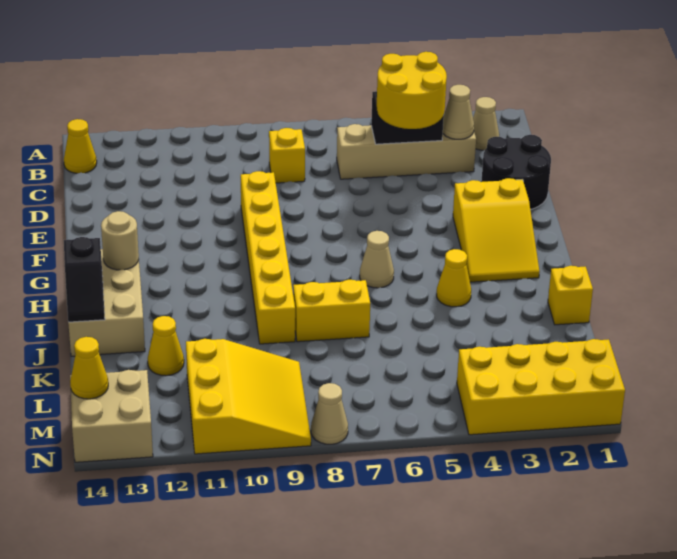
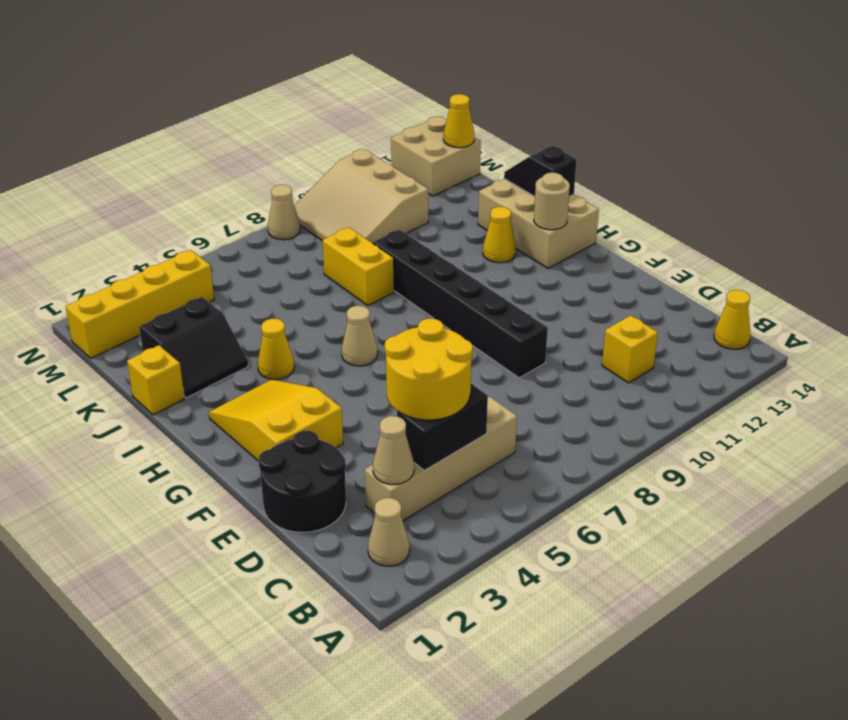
yellow brick C8 level 1 -> yellow brick C11 level 1
yellow brick E9:J9 level 1 -> black brick E9:J9 level 1
none -> black slope J2:K3 level 1 top K
yellow brick J7:J8 level 1 -> yellow brick J8:K8 level 1
yellow cone K12 level 1 -> yellow cone I12 level 1
yellow slope L9:N11 level 1 top 11 -> tan slope L9:N11 level 1 top 11
yellow brick M1:N4 level 1 -> yellow brick M1:M4 level 1

